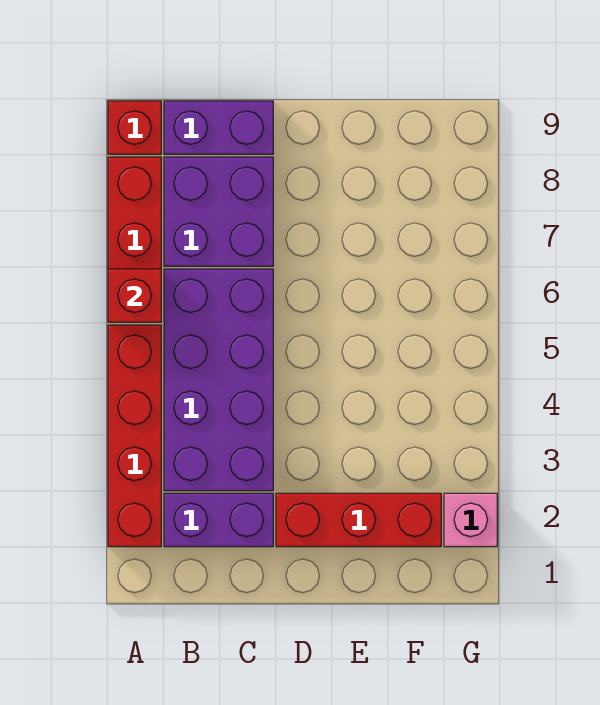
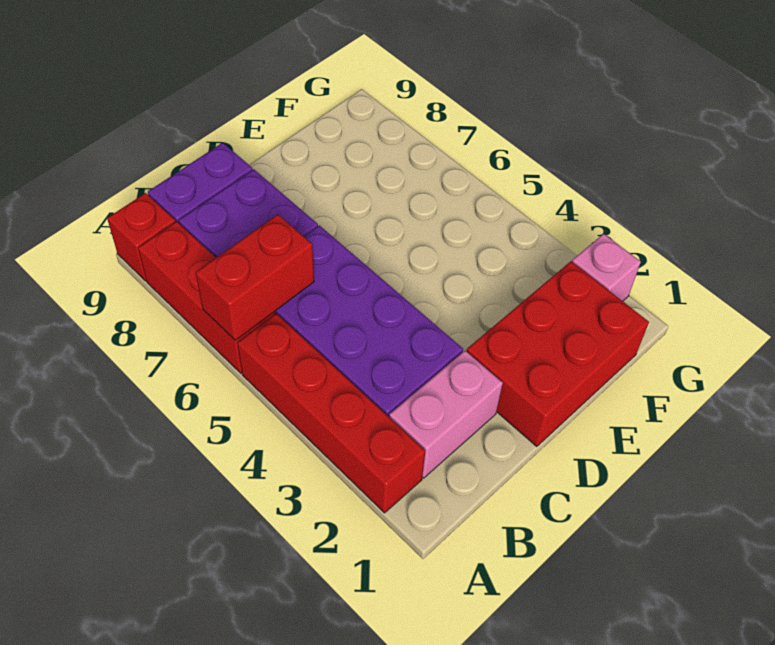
red brick A6 level 2 -> red brick A6:B6 level 2
purple brick B2:C2 level 1 -> pink brick B2:C2 level 1
red brick D2:F2 level 1 -> red brick D1:F2 level 1

